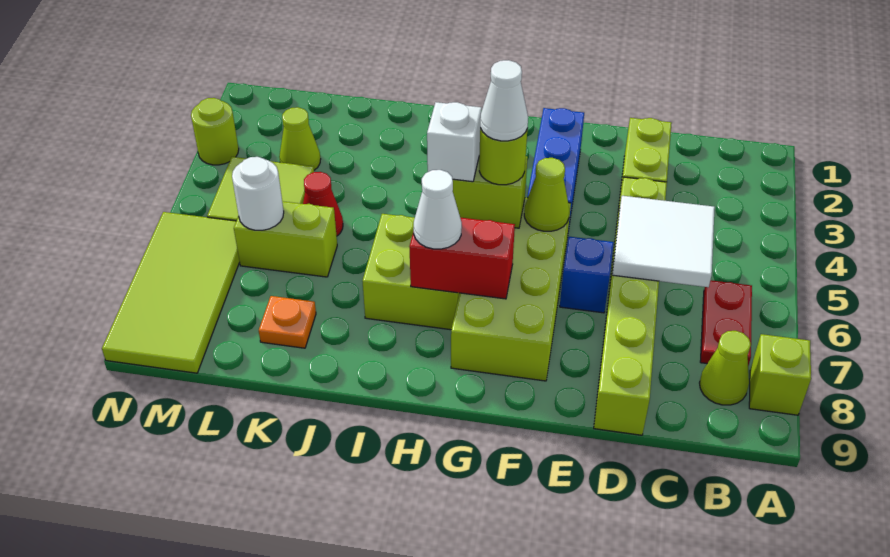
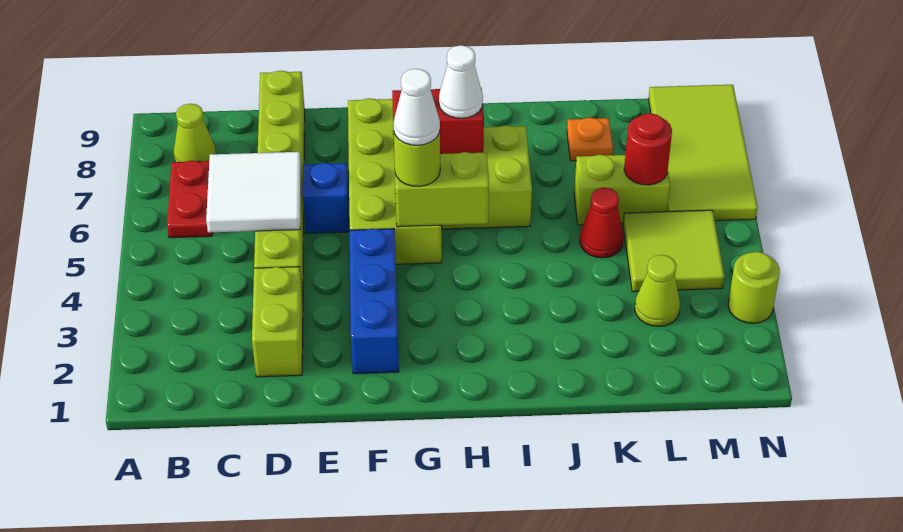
lime brick A8 level 1 -> none
lime cone F5 level 2 -> none
white brick H5 level 3 -> none
white round brick L6 level 2 -> red round brick L6 level 2

